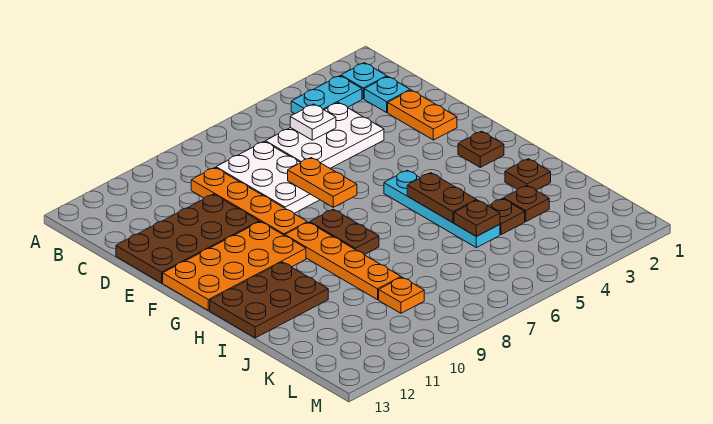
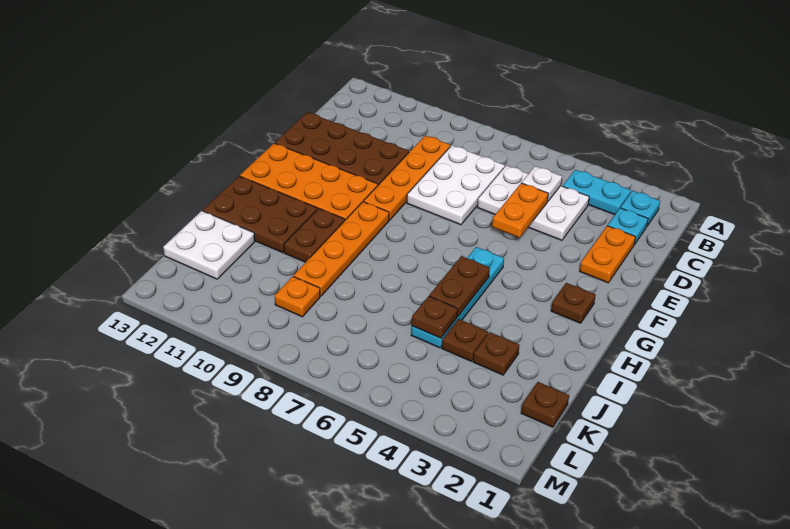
orange plate E7:F7 level 2 -> orange plate D5:E5 level 2
brown plate G8:H8 level 1 -> brown plate H10:I10 level 1
brown plate I2 level 1 -> brown plate K1 level 1
none -> white plate J12:K13 level 1

